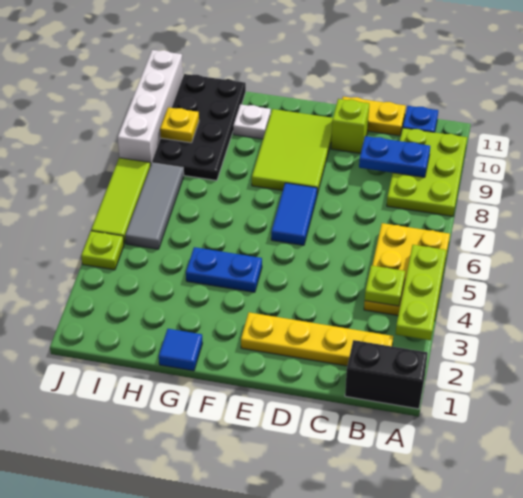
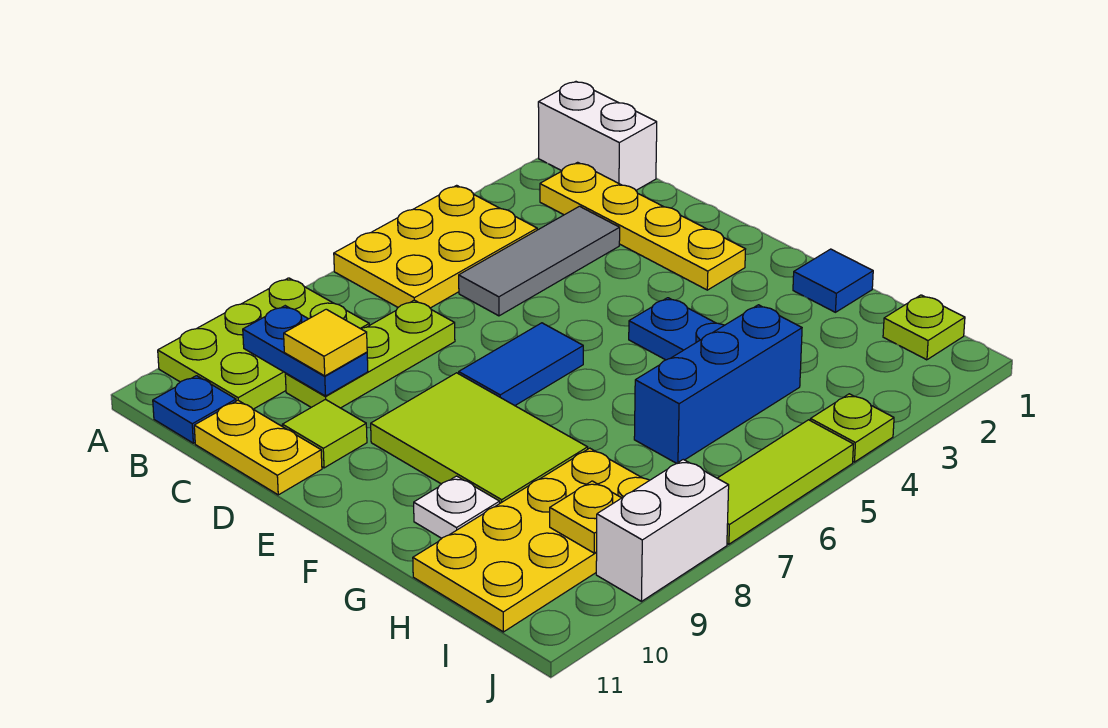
black brick A1:B1 level 1 -> white brick A1:B1 level 1
lime plate A3:A5 level 2 -> lime plate C7:C9 level 1
lime plate B4 level 2 -> lime plate I1 level 1
none -> yellow tile C9 level 3
lime brick D10 level 1 -> lime tile D10 level 1
lime tile E8:F10 level 1 -> lime tile E8:G9 level 1
none -> blue brick H4:H6 level 1
black plate H8:I11 level 1 -> yellow plate H8:I11 level 1
grey tile I5:I7 level 1 -> grey tile C3:C5 level 1
white brick J8:J11 level 1 -> white brick J8:J9 level 1

